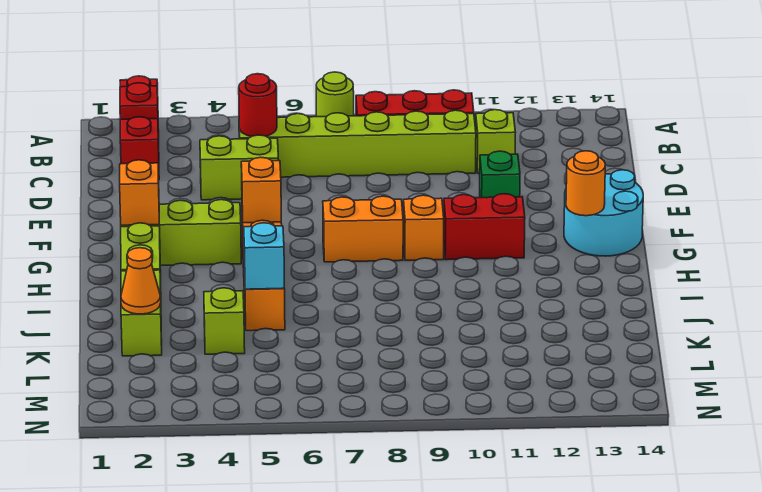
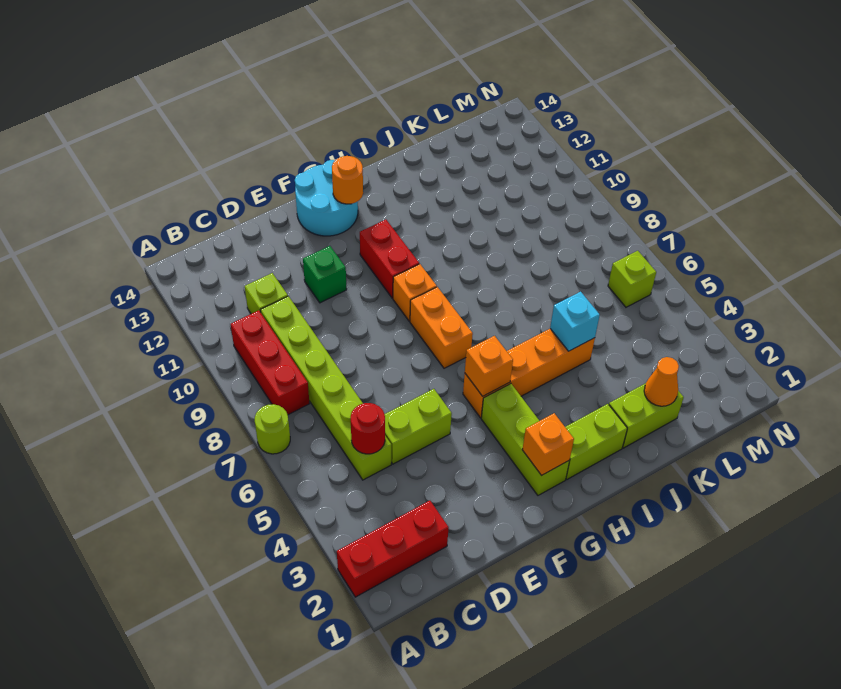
red plate B2 level 2 -> none
lime brick D4:D5 level 1 -> lime brick D5:E5 level 1
lime brick K4 level 1 -> lime brick M6 level 1

